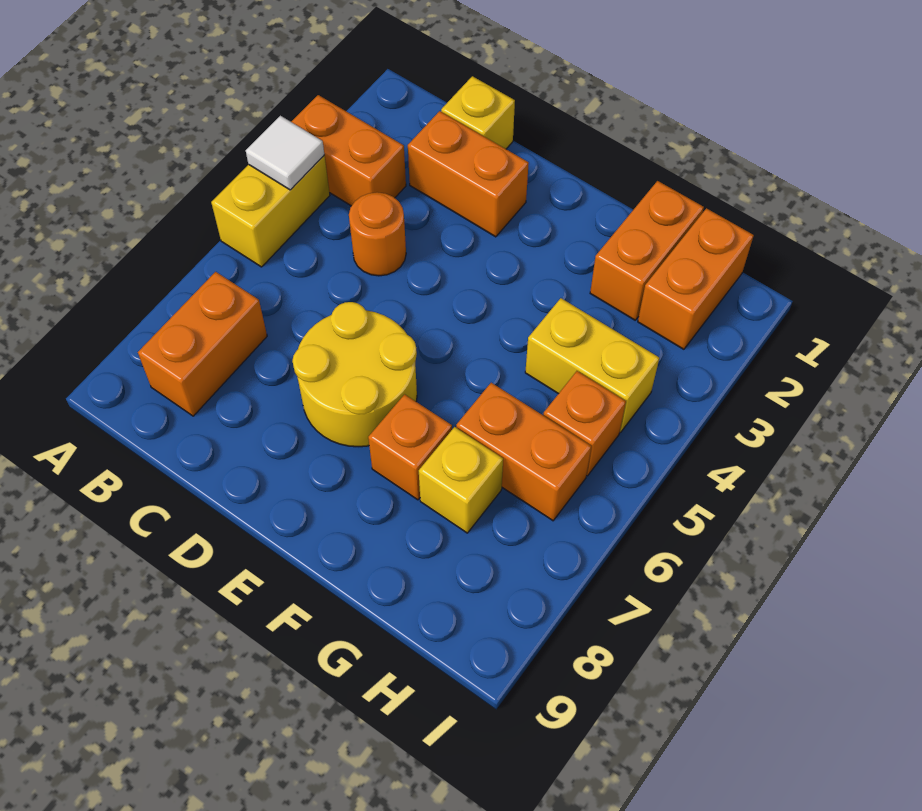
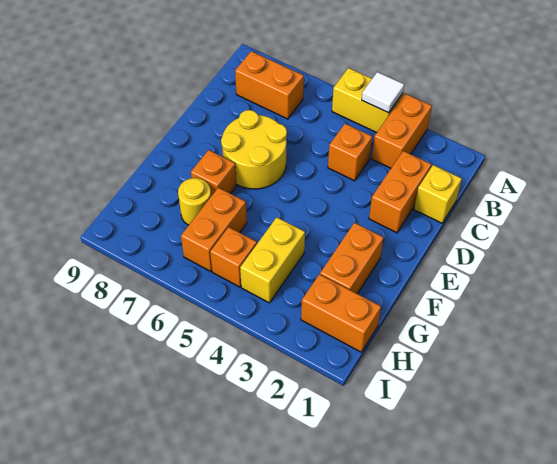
orange round brick C4 level 1 -> orange brick C4 level 1
orange brick G1:G2 level 1 -> orange brick F2:G2 level 1
yellow brick G7 level 1 -> yellow round brick G7 level 1

